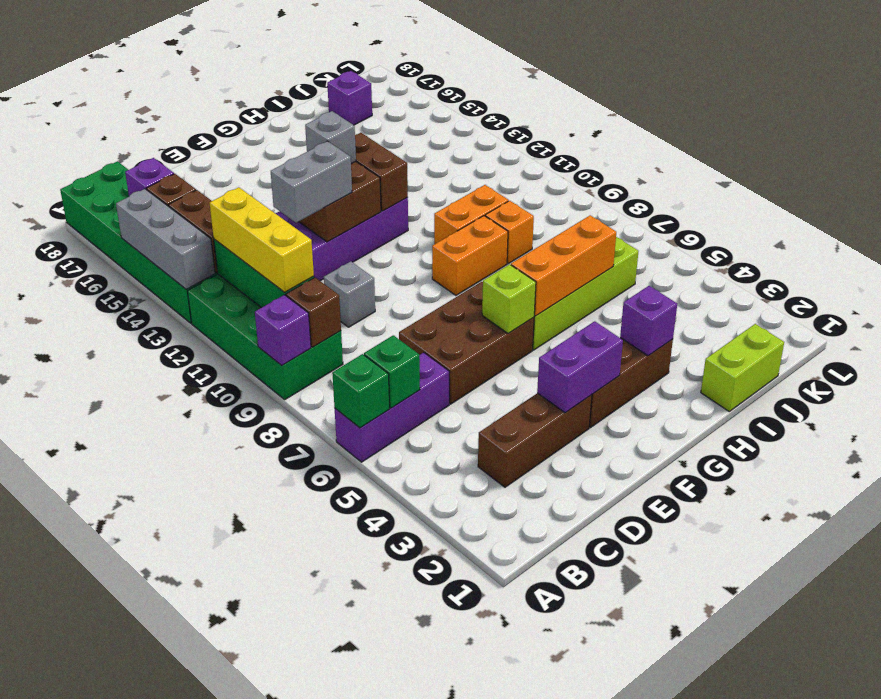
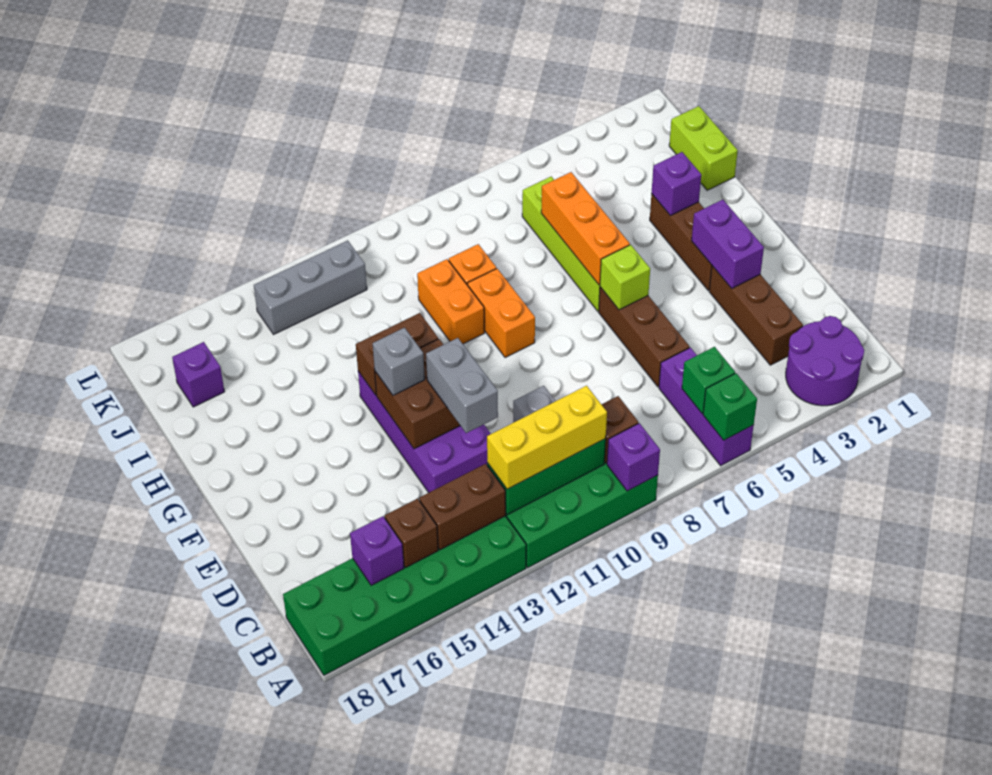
none -> purple round brick A2:B3 level 1
grey brick A13:A15 level 2 -> grey brick K12:K14 level 1
brown brick D6:F7 level 1 -> brown brick D6:F6 level 1

